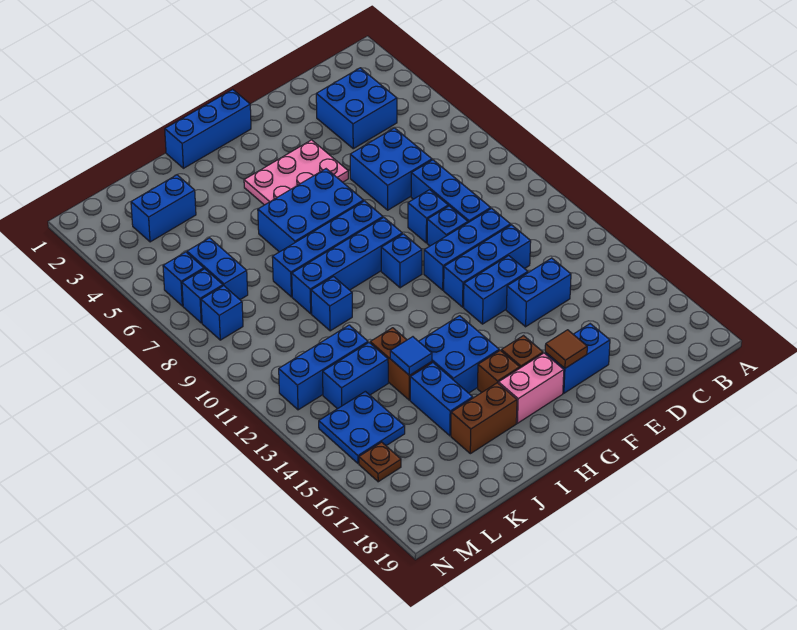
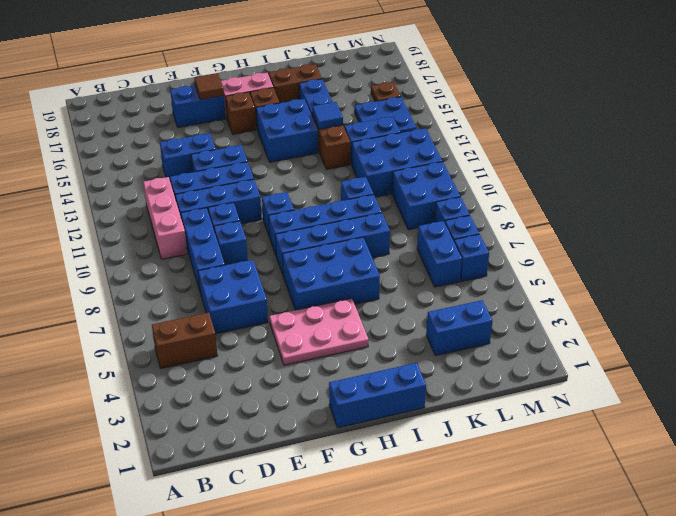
none -> brown brick B5:C5 level 1
blue brick C3:D4 level 1 -> blue brick L9:M10 level 1
none -> pink brick C10:C12 level 1
blue brick K12:M12 level 1 -> blue brick K11:M12 level 1

